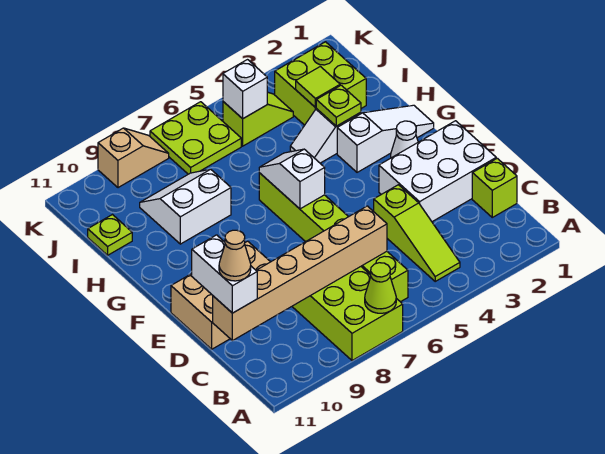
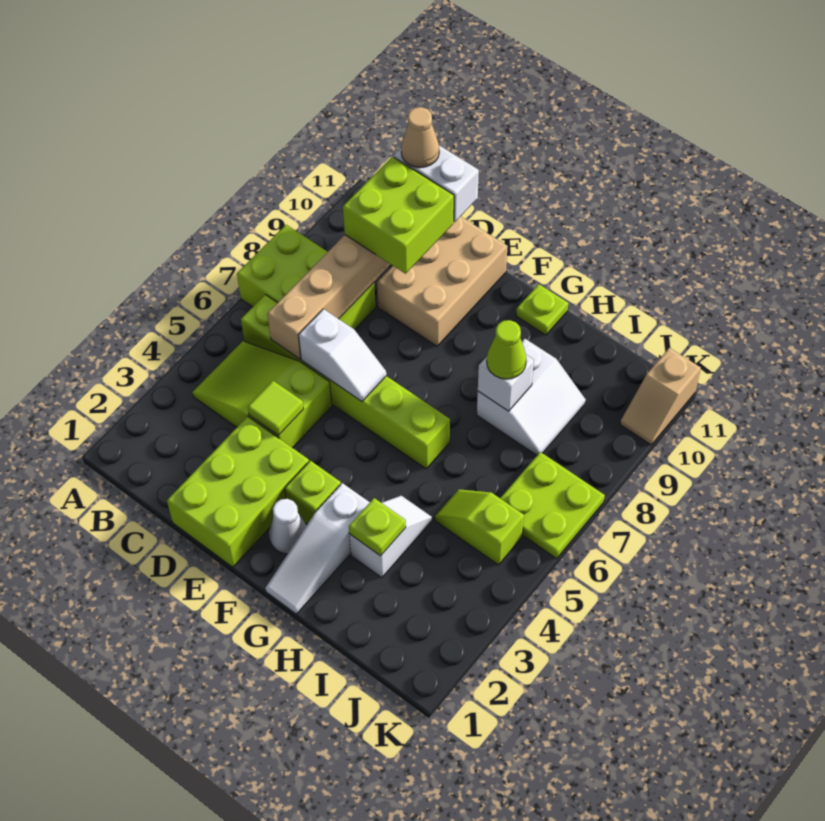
lime cone A7 level 2 -> lime cone H8 level 3
lime slope B4:D4 level 1 top D -> lime slope B4:D5 level 1 top D
lime brick C1 level 1 -> lime brick F3 level 1
white brick D1:E3 level 1 -> lime brick D1:E3 level 1
white slope F6:G6 level 2 top F -> white slope D6:E6 level 2 top D
lime brick I2:J3 level 1 -> lime brick C9:D10 level 3
lime tile I3 level 2 -> lime tile D4 level 2
lime plate I11 level 1 -> lime plate G11 level 1
lime slope J4:J5 level 1 top 5 -> lime slope I5:J5 level 1 top J
white brick J5 level 2 -> white brick H8 level 2
tan slope K8:K9 level 1 top 9 -> tan slope K10:K11 level 1 top 11

